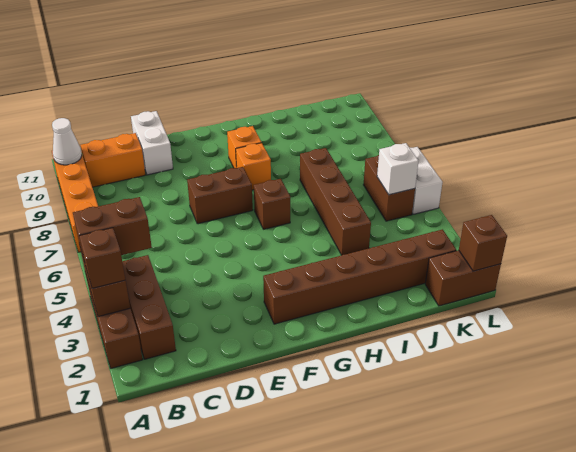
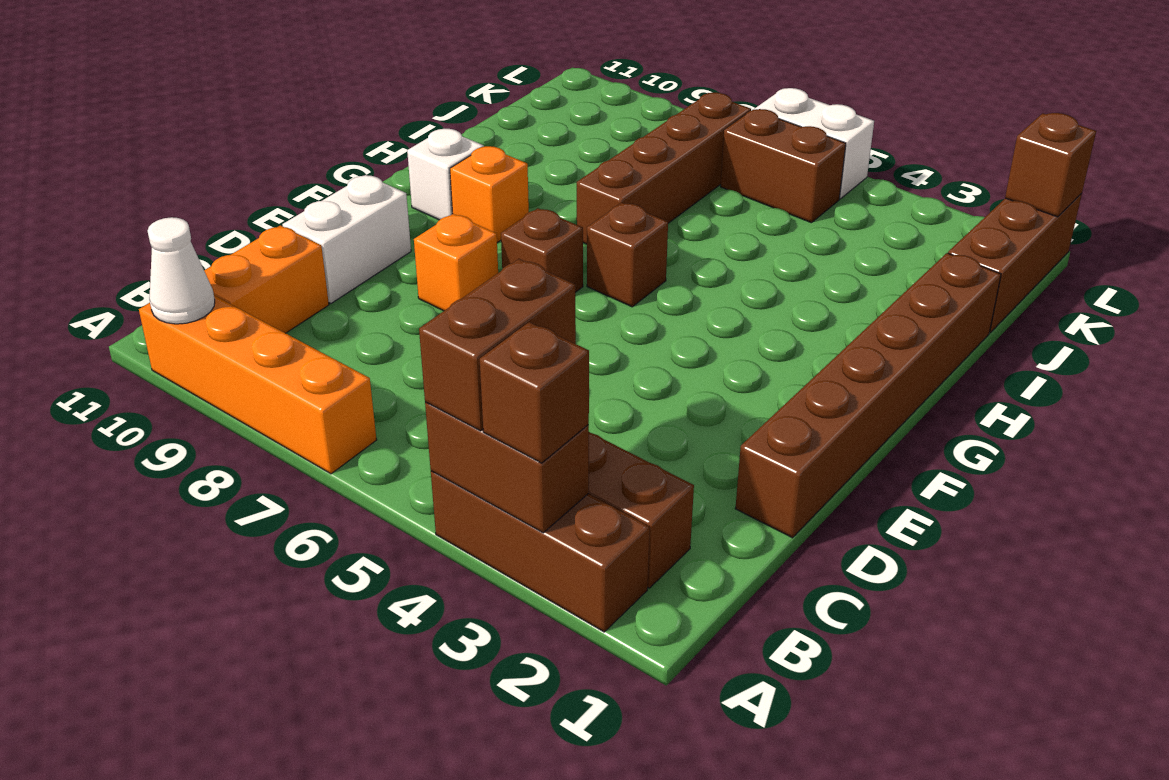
white brick D10:D11 level 1 -> white brick D10:E10 level 1
brown brick E7:F7 level 1 -> brown brick F7 level 1
brown brick F2:K2 level 1 -> brown brick D1:I1 level 1
orange brick G8 level 1 -> orange brick E8 level 1
brown brick I4:I7 level 1 -> brown brick H7:K7 level 1
brown brick K1:L1 level 1 -> brown brick J1:L1 level 1
white brick K5 level 2 -> white brick G10 level 1

